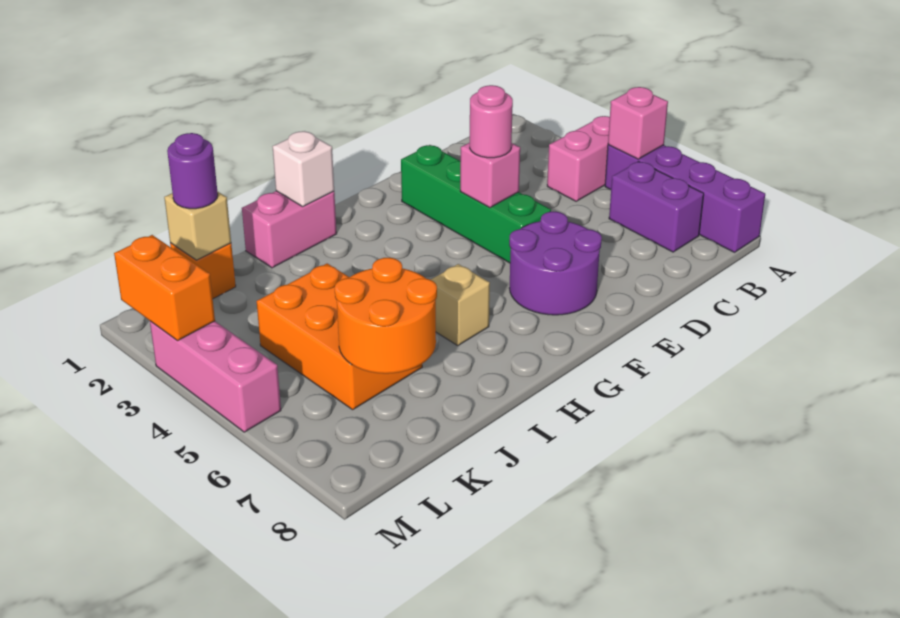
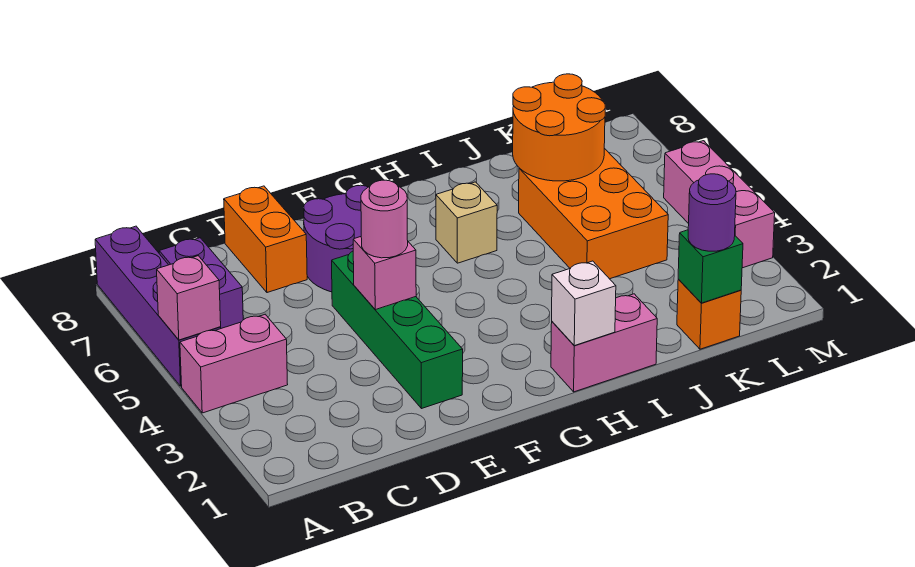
tan brick K1 level 2 -> green brick K1 level 2
orange brick M2:M3 level 2 -> orange brick D7:D8 level 1

